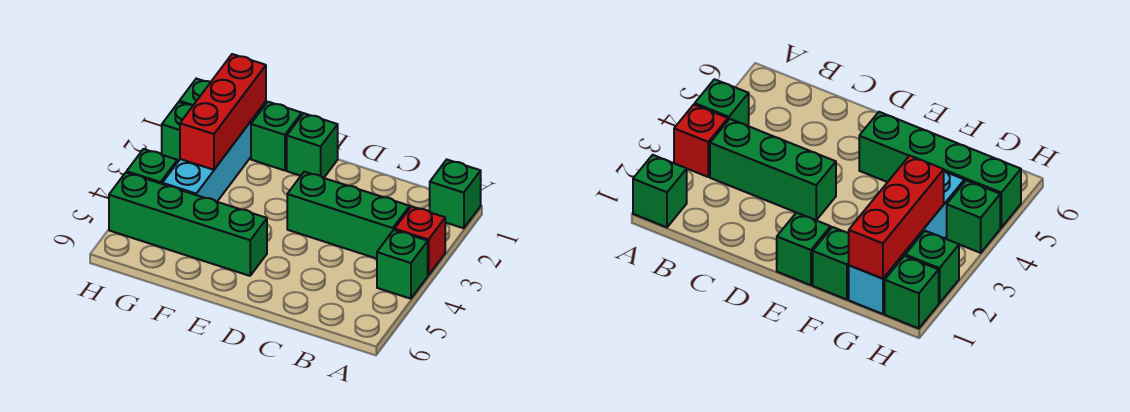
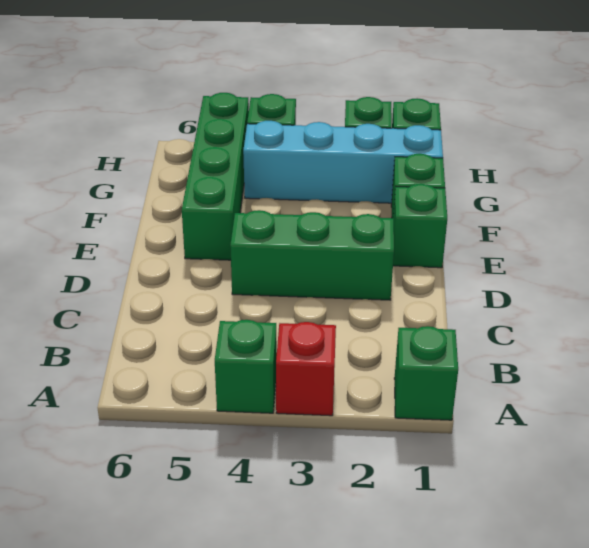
green brick B3:D3 level 1 -> green brick D2:D4 level 1
red brick G1:G3 level 2 -> none

